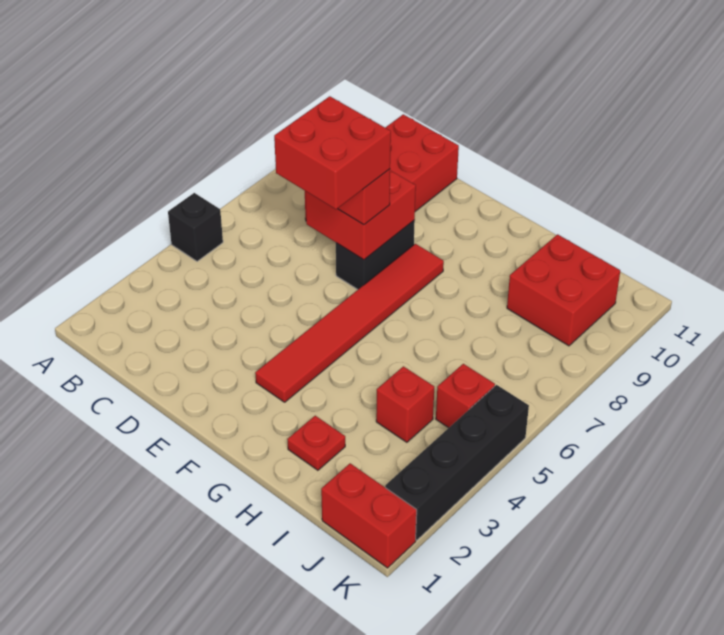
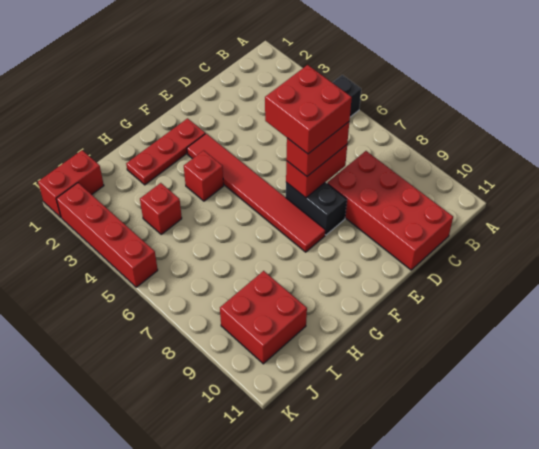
red brick D7:E8 level 2 -> red brick D7:E7 level 2
red plate H2 level 1 -> red plate F2:H2 level 1
red brick J5 level 1 -> red brick G4 level 1
black brick K2:K5 level 1 -> red brick K2:K5 level 1

